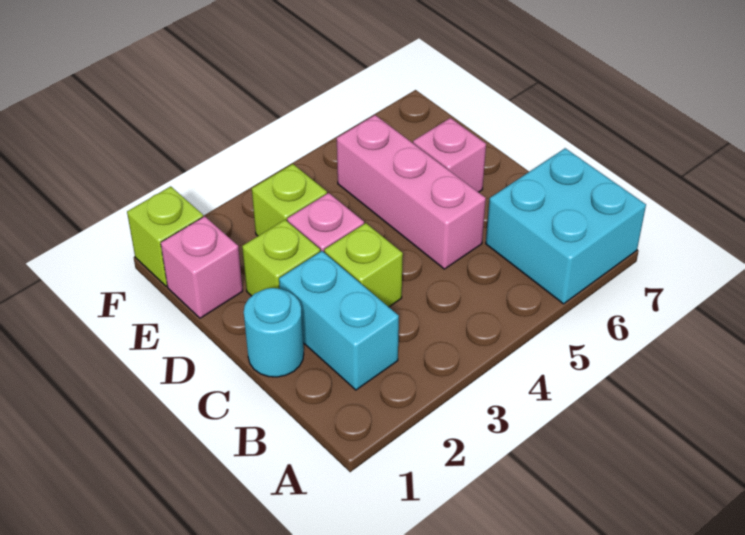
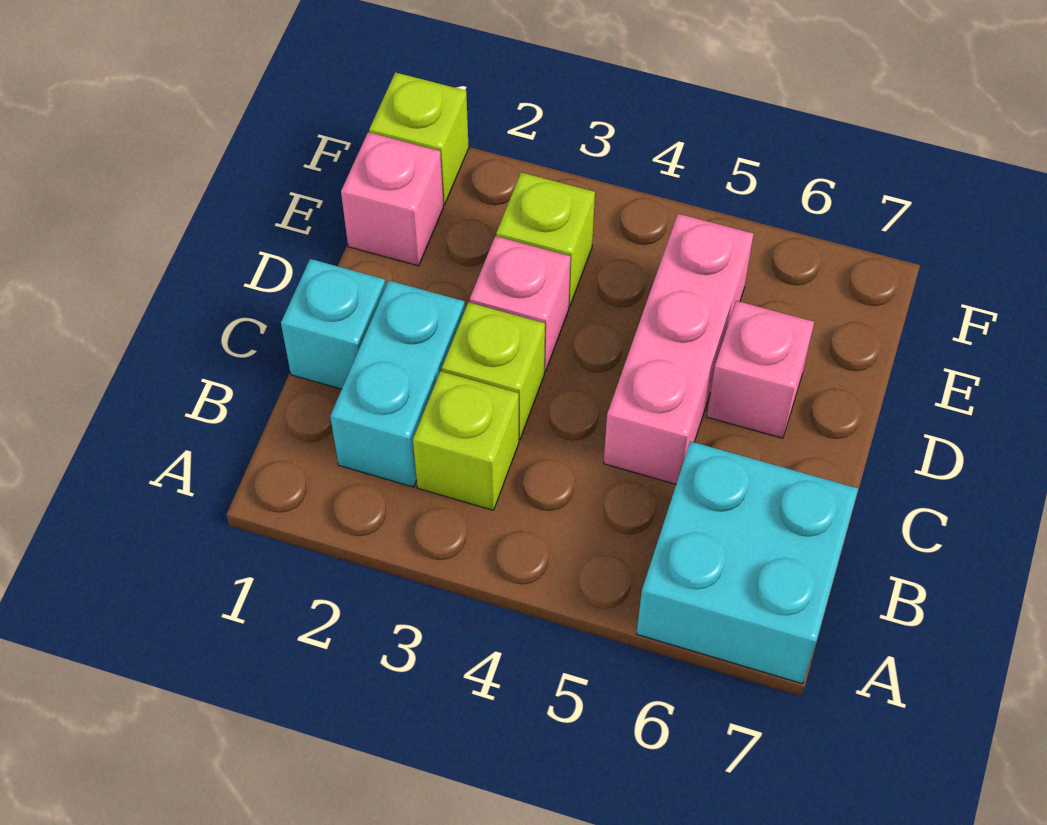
cyan round brick C1 level 1 -> cyan brick C1 level 1
lime brick D2 level 1 -> lime brick B3 level 1

